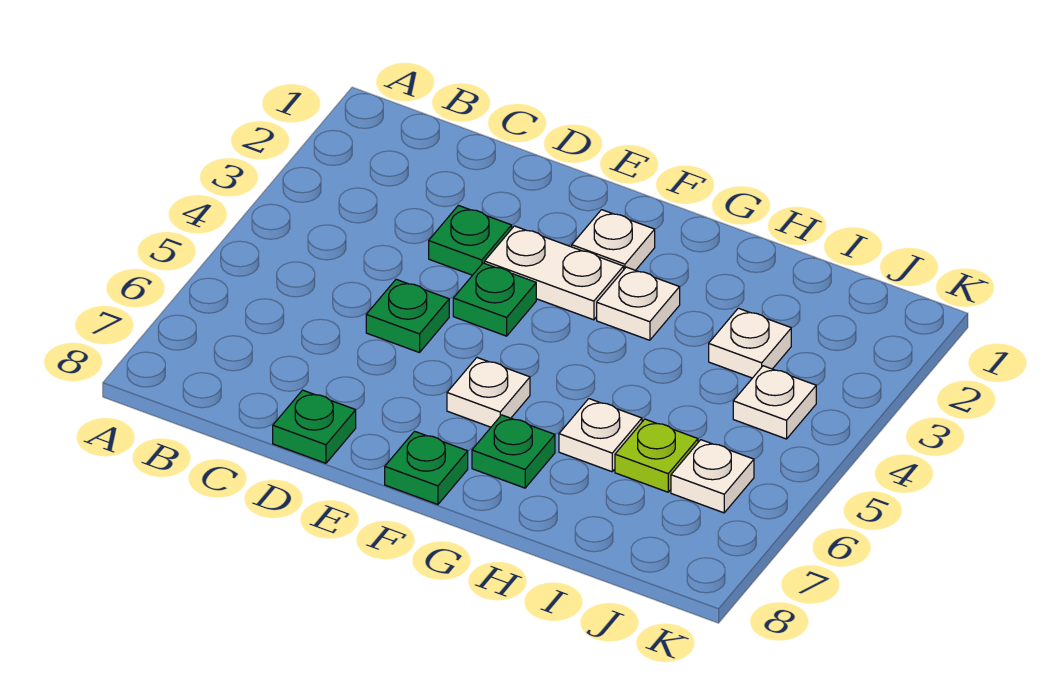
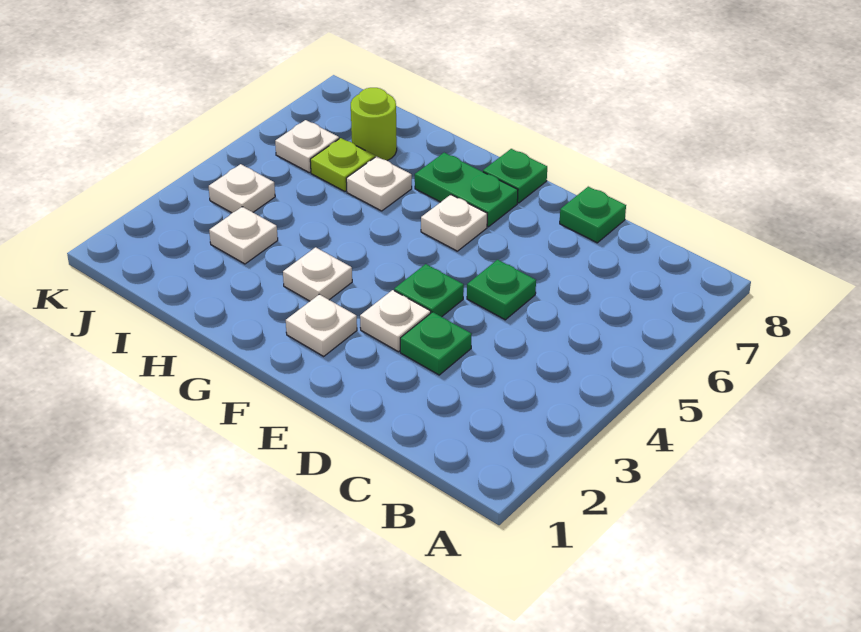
white plate E3:F3 level 1 -> white plate E3 level 1
green plate G7 level 1 -> green plate F7:G7 level 1
none -> lime round brick I7 level 1

